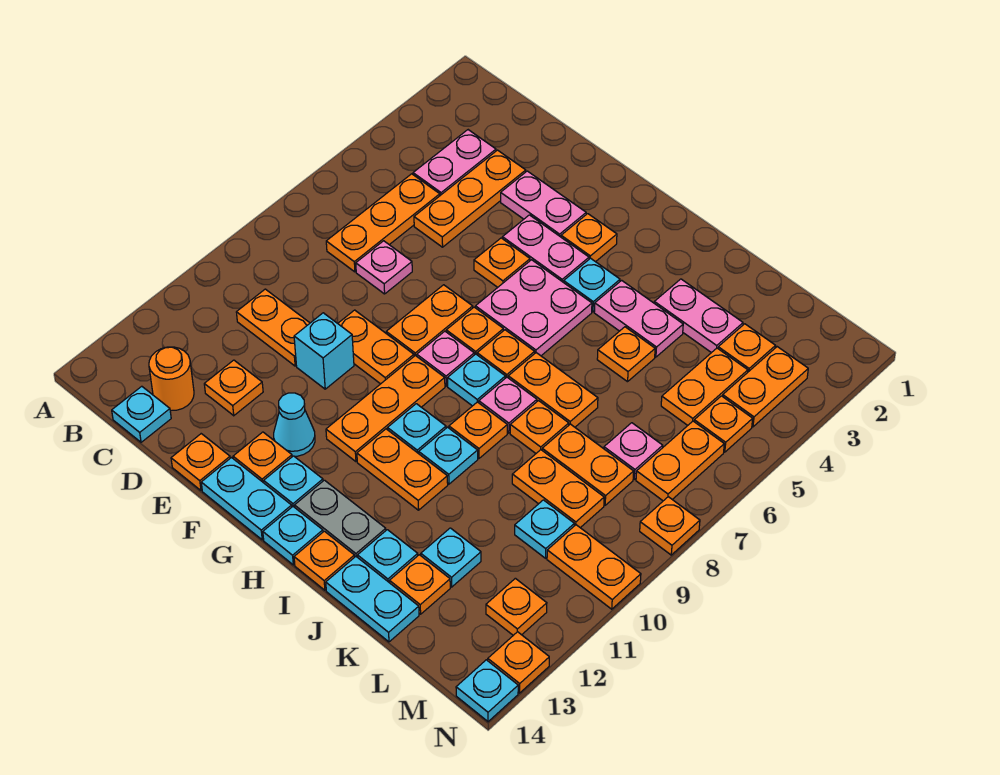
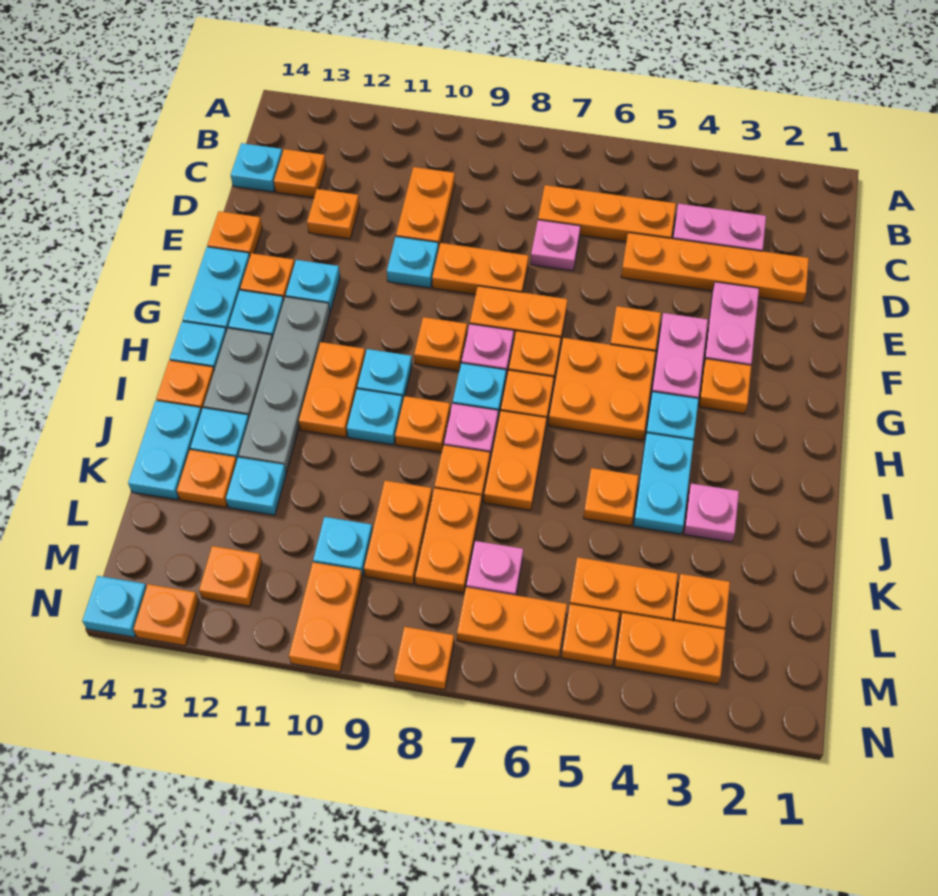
orange round brick C13 level 1 -> orange plate C13 level 1
orange plate D3:D5 level 1 -> orange plate D2:D5 level 1
orange plate E9:F9 level 1 -> orange plate E8:E9 level 1
cyan brick E10 level 1 -> cyan plate E10 level 1
cyan cone F12 level 1 -> cyan plate F12 level 1
pink plate G5:H6 level 1 -> orange plate G5:H6 level 1
orange plate G9:G11 level 1 -> orange plate G9 level 1
none -> grey plate G12:J12 level 1
pink plate I4:J4 level 1 -> cyan plate I4:J4 level 1
pink plate J3:K3 level 1 -> pink plate J3 level 1

